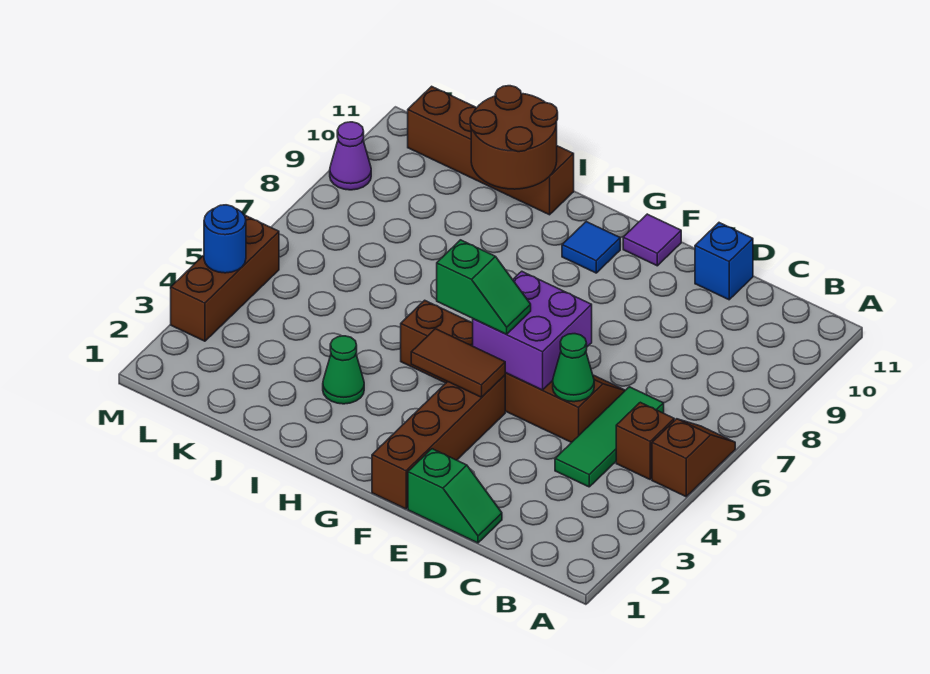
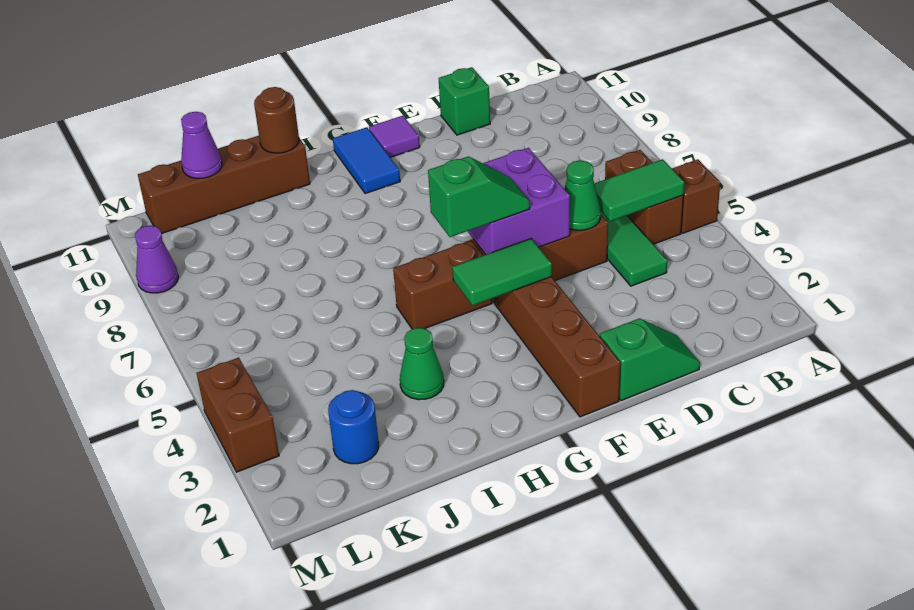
brown brick B5 level 1 -> brown brick B5:B6 level 1
none -> green tile B5:C5 level 2
blue brick D11 level 1 -> green brick D11 level 1
brown tile F4:G4 level 2 -> green tile F4:G4 level 2
blue tile G10 level 1 -> blue tile G10:G11 level 1
brown round brick I10:J11 level 2 -> brown round brick I11 level 2
none -> purple cone K11 level 2
brown brick M3:M5 level 1 -> brown brick M3:M4 level 1
blue round brick M4 level 2 -> blue round brick K2 level 1

